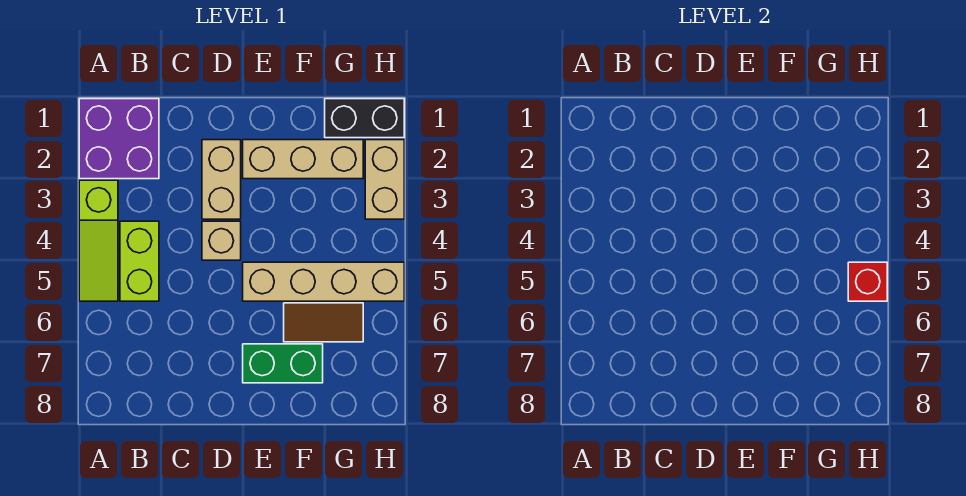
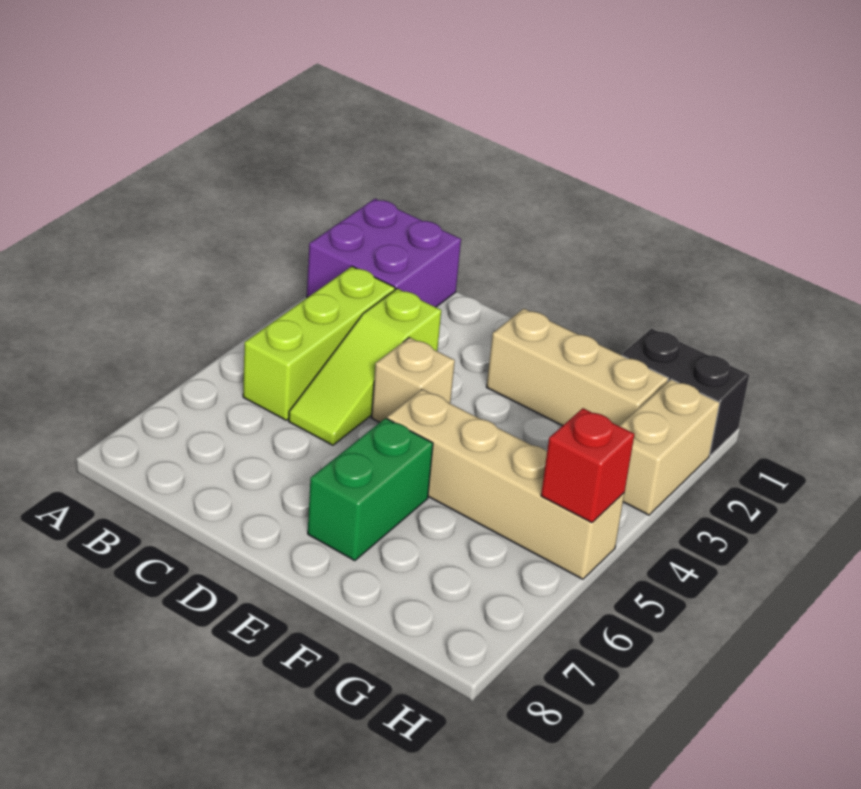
lime slope A3:A5 level 1 top 3 -> lime slope C3:C5 level 1 top 3
lime brick B4:B5 level 1 -> lime brick B3:B5 level 1
tan brick D2:D3 level 1 -> none
green brick E7:F7 level 1 -> green brick E6:E7 level 1
brown tile F6:G6 level 1 -> none

